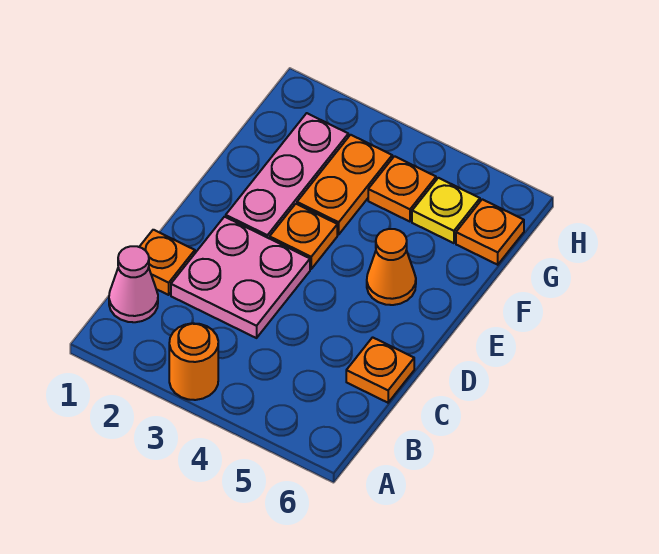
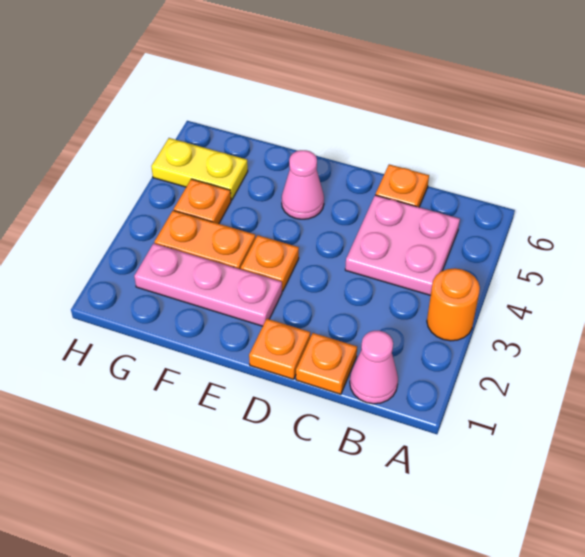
pink plate C2:D3 level 1 -> pink plate B4:C5 level 1
orange cone E5 level 1 -> pink cone E5 level 1
yellow plate G5 level 1 -> yellow plate G5:H5 level 1
orange plate G6 level 1 -> orange plate D1 level 1

